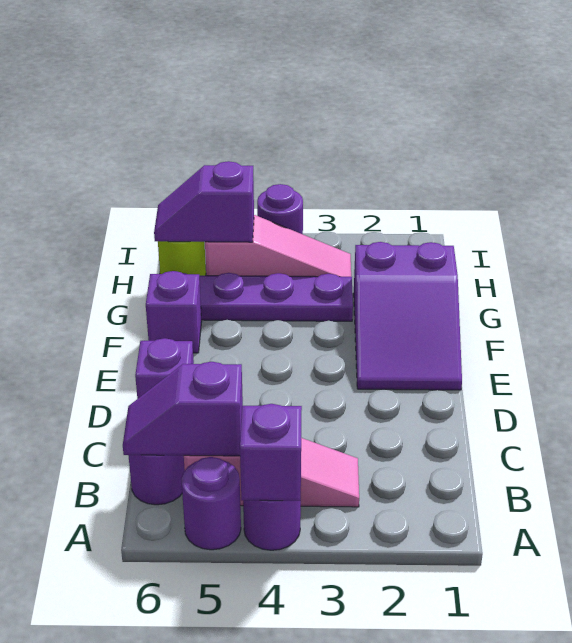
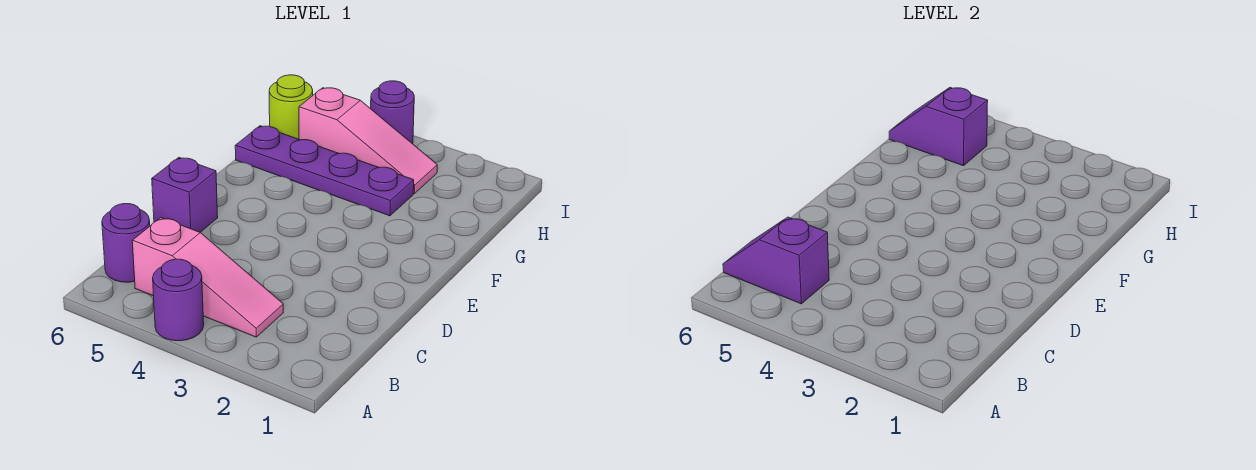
purple brick A4 level 2 -> none
purple round brick A5 level 1 -> none
purple slope E1:G2 level 1 top G -> none
purple brick F6 level 1 -> none

